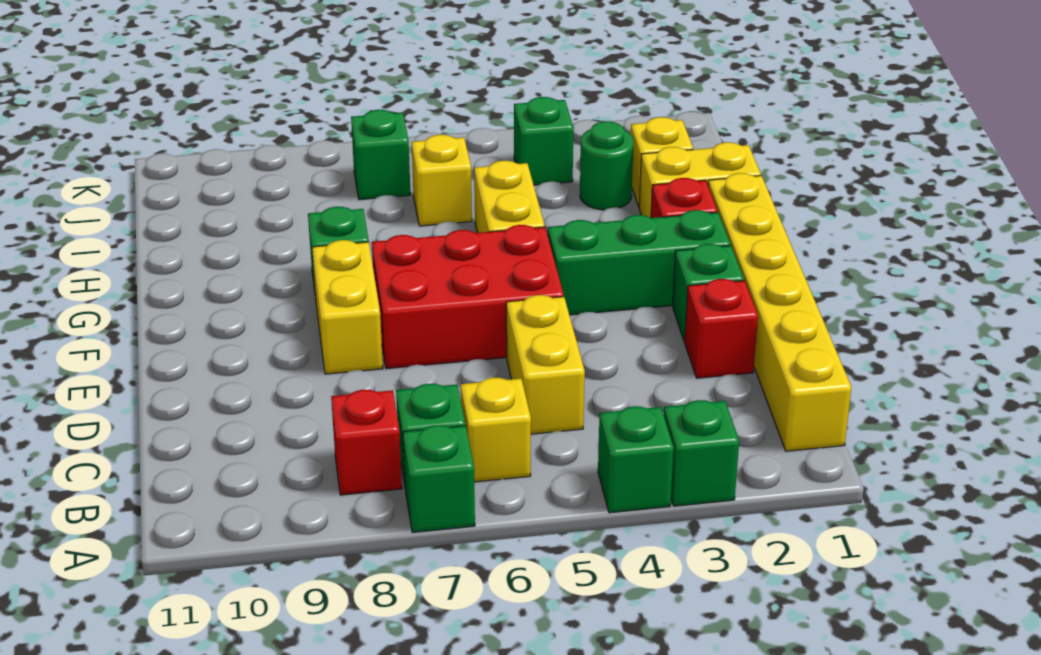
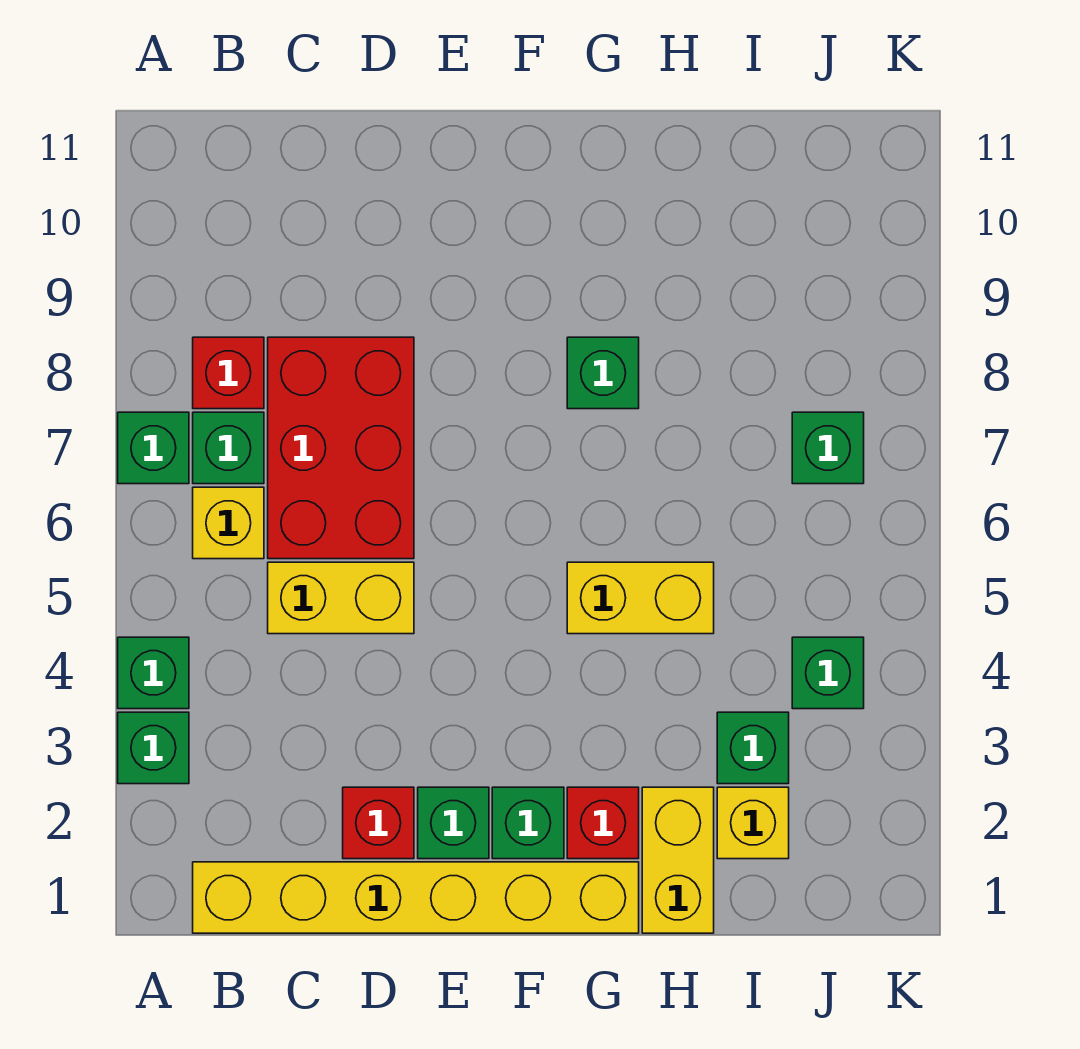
red brick E5:F7 level 1 -> red brick C6:D8 level 1
yellow brick E8:F8 level 1 -> none
green brick F2:F4 level 1 -> green brick F2 level 1
green round brick I3 level 1 -> green brick I3 level 1
yellow brick I6 level 1 -> none

